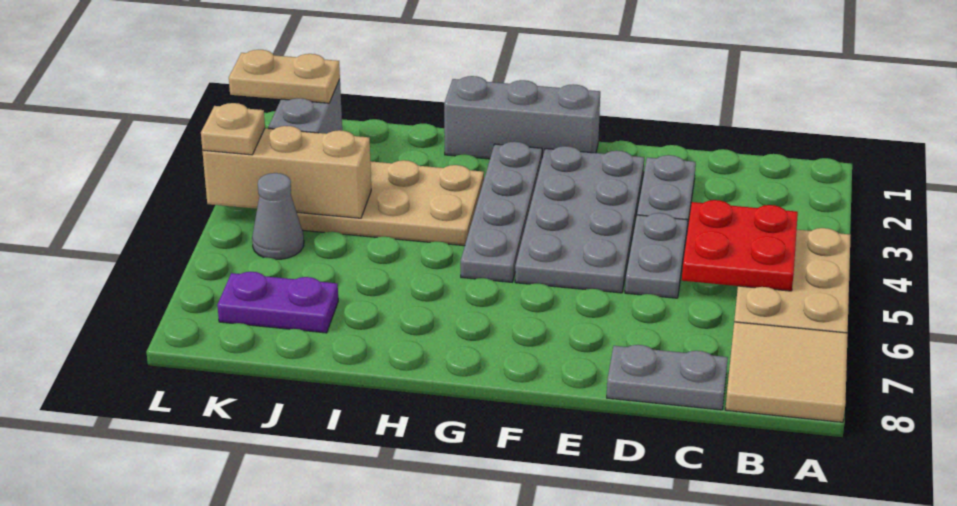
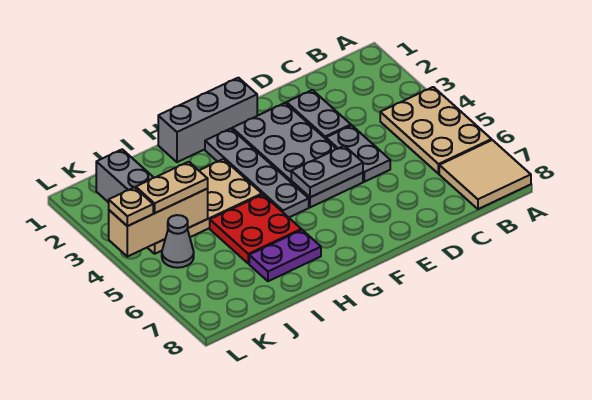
red plate B4:C5 level 2 -> red plate H5:I6 level 1
grey plate C8:D8 level 1 -> grey plate E5:F5 level 2
purple plate J7:K7 level 1 -> purple plate H7:I7 level 1
tan plate K2:L2 level 3 -> tan plate J4:K4 level 3

